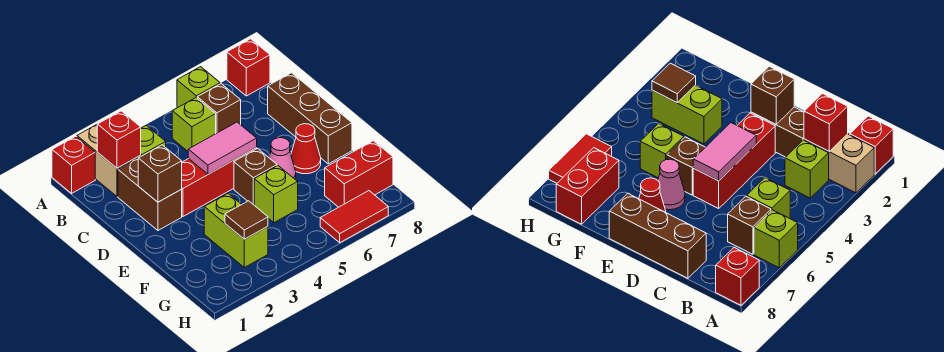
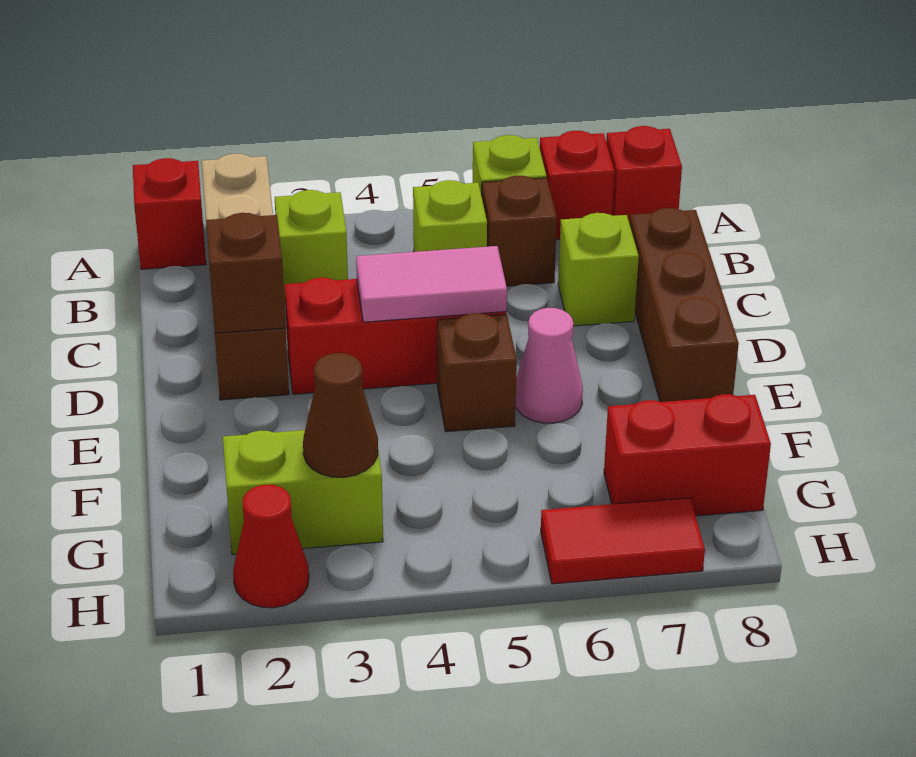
red brick B2 level 2 -> red brick A7 level 1
red cone E7 level 1 -> red cone H2 level 1
lime brick F3:G3 level 1 -> lime brick G2:G3 level 1
lime brick F5 level 1 -> lime brick C7 level 1
brown tile G3 level 2 -> brown cone G3 level 2

